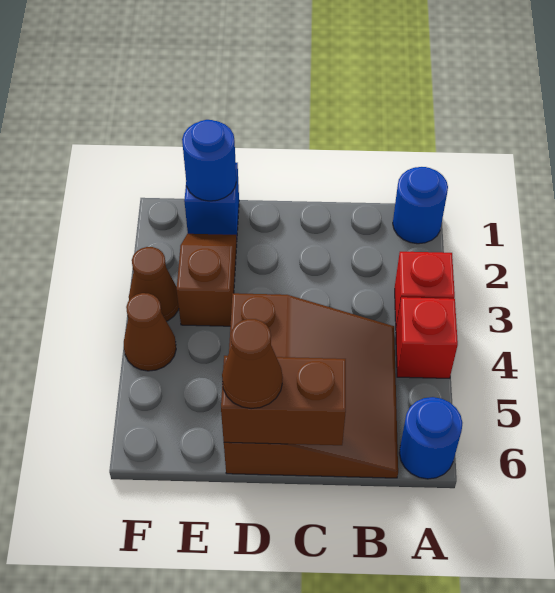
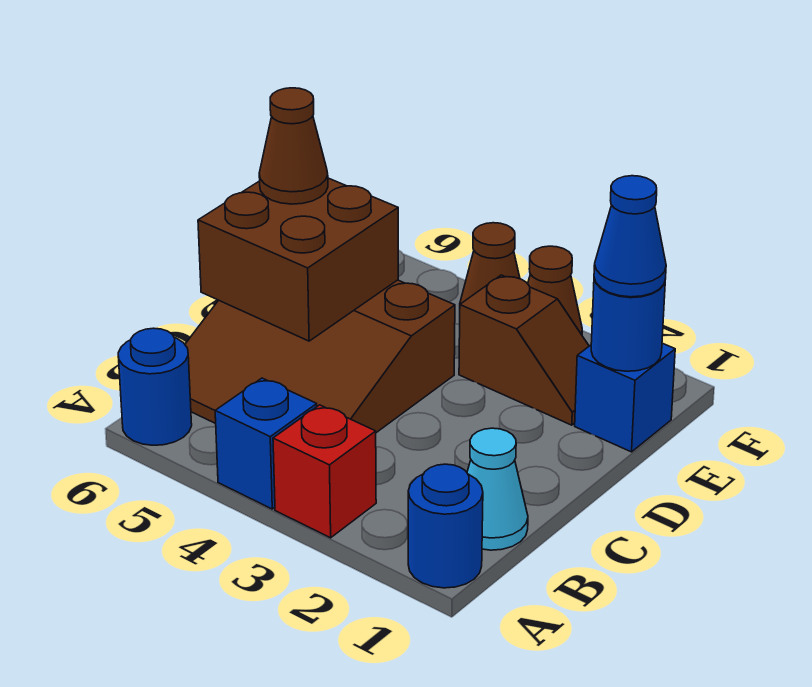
red brick A4 level 1 -> blue brick A4 level 1
none -> cyan cone B1 level 1
brown brick C6:D6 level 2 -> brown brick C5:D6 level 2
none -> blue cone E1 level 3

